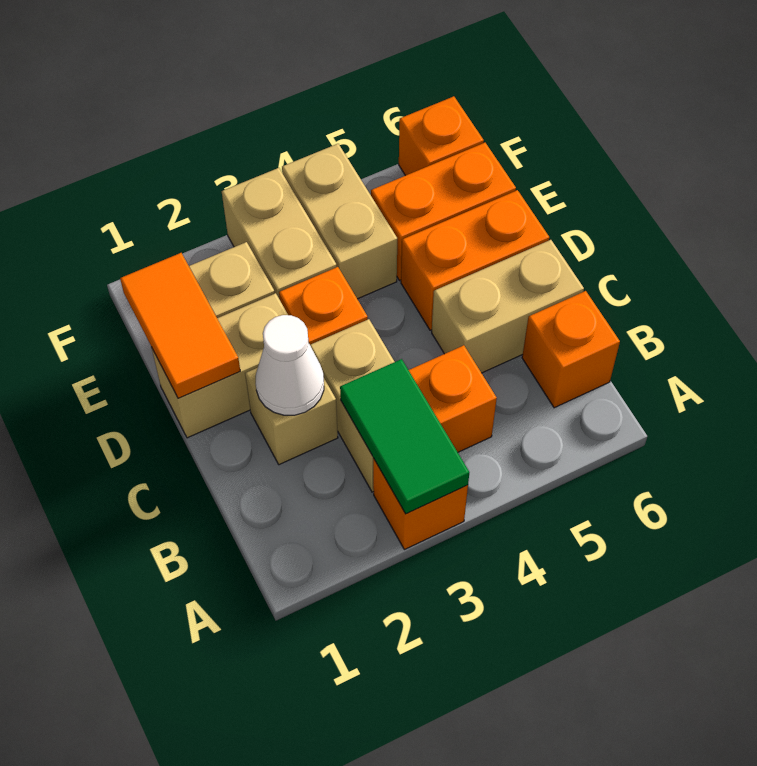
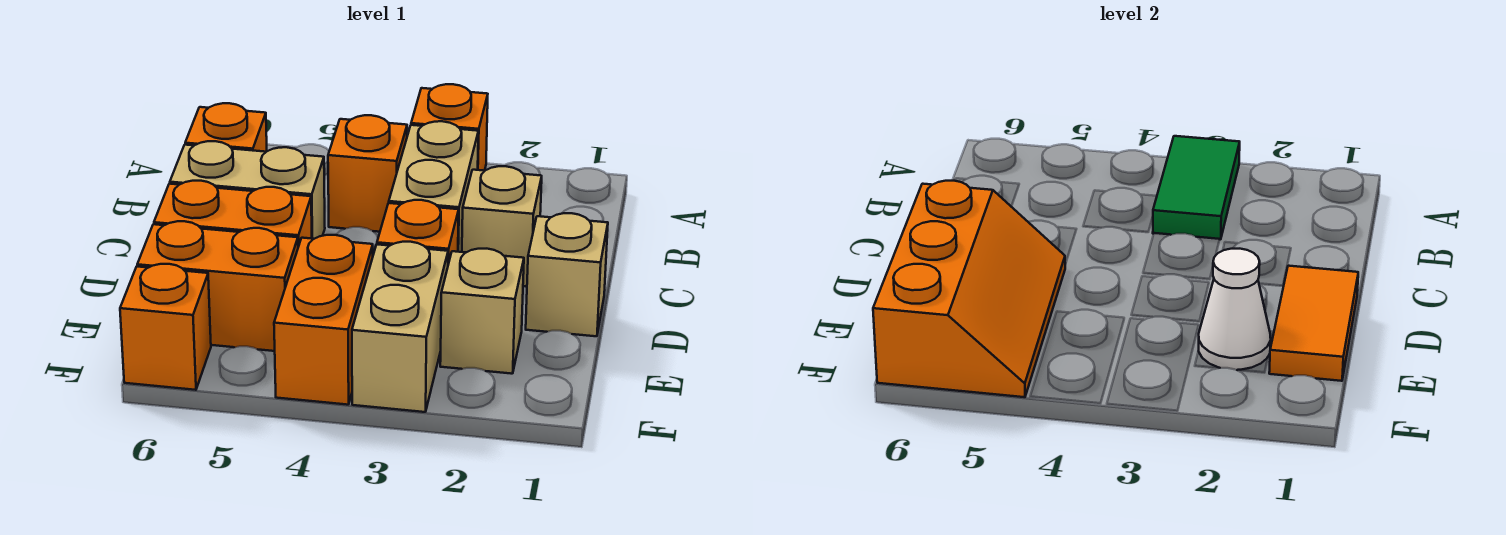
white cone C2 level 2 -> white cone E2 level 2
tan brick D1:D2 level 1 -> tan brick D1 level 1
none -> orange slope D5:F6 level 2 top 6
tan brick E4:F4 level 1 -> orange brick E4:F4 level 1

